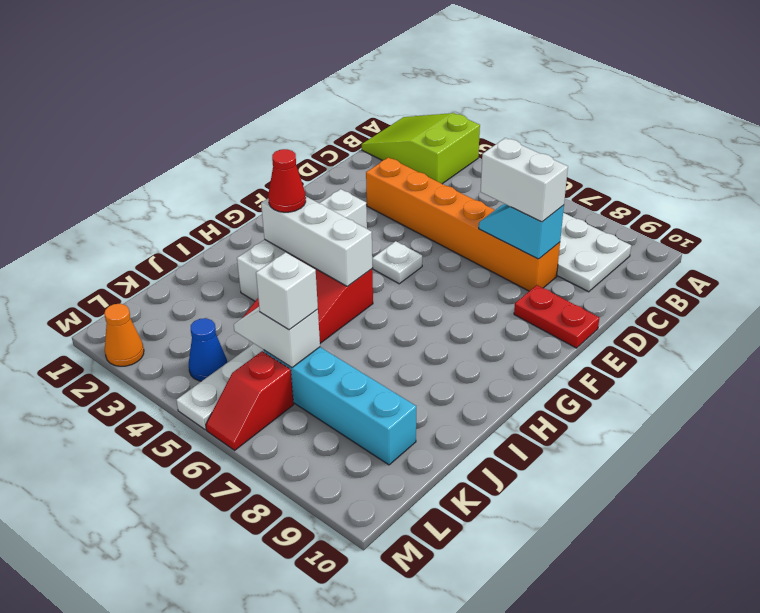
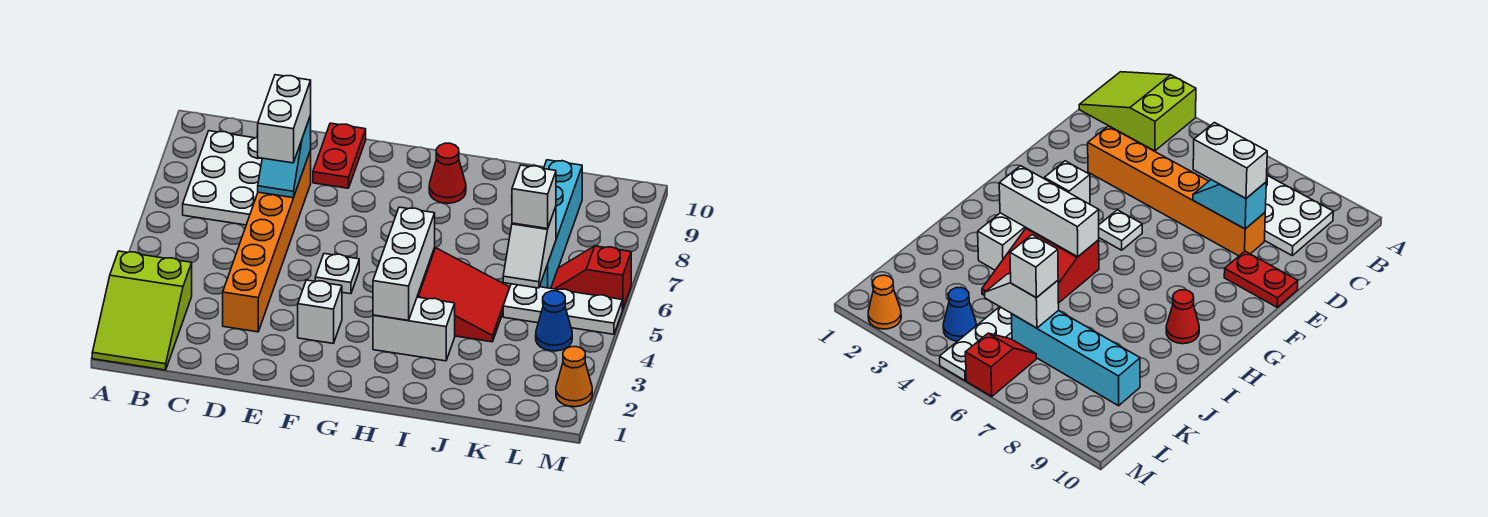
red cone H3 level 3 -> red cone H9 level 1
red slope L6:M6 level 1 top L -> red slope L6:M6 level 1 top M

